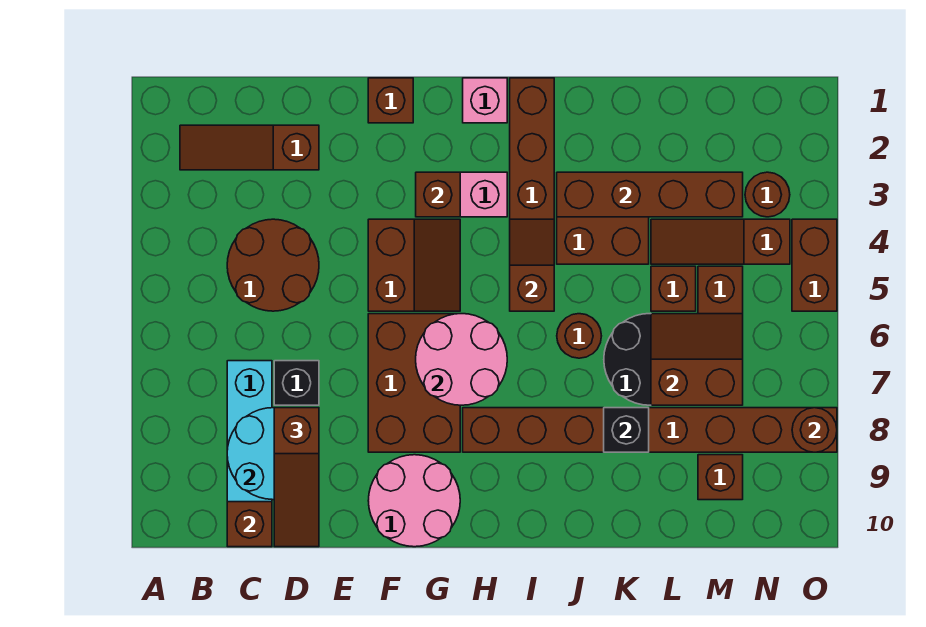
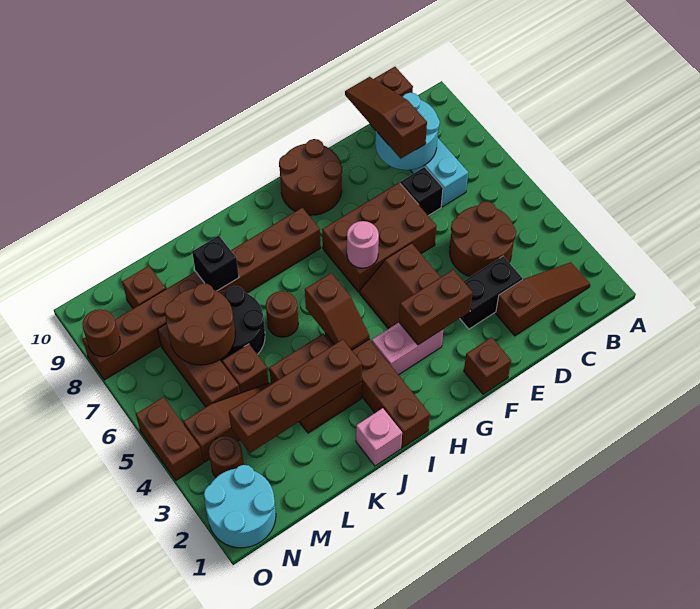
none -> black brick D3:E3 level 1
brown brick F6:G8 level 1 -> brown brick E6:G7 level 1
pink round brick F9:G10 level 1 -> brown round brick F9:G10 level 1
brown brick G3 level 2 -> brown brick F3:G3 level 2
pink round brick G6:H7 level 2 -> pink round brick G6 level 2
pink brick H1 level 1 -> pink brick J1 level 1
brown slope L6:M7 level 2 top 7 -> brown round brick L6:M7 level 2
none -> cyan round brick N1:O2 level 1

